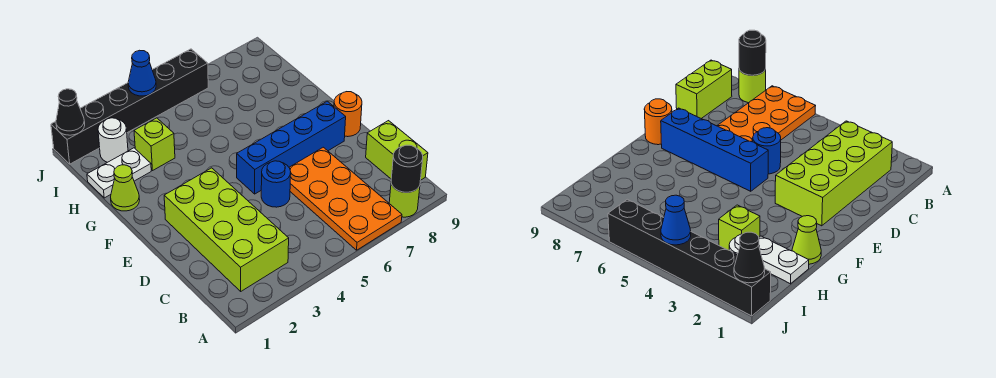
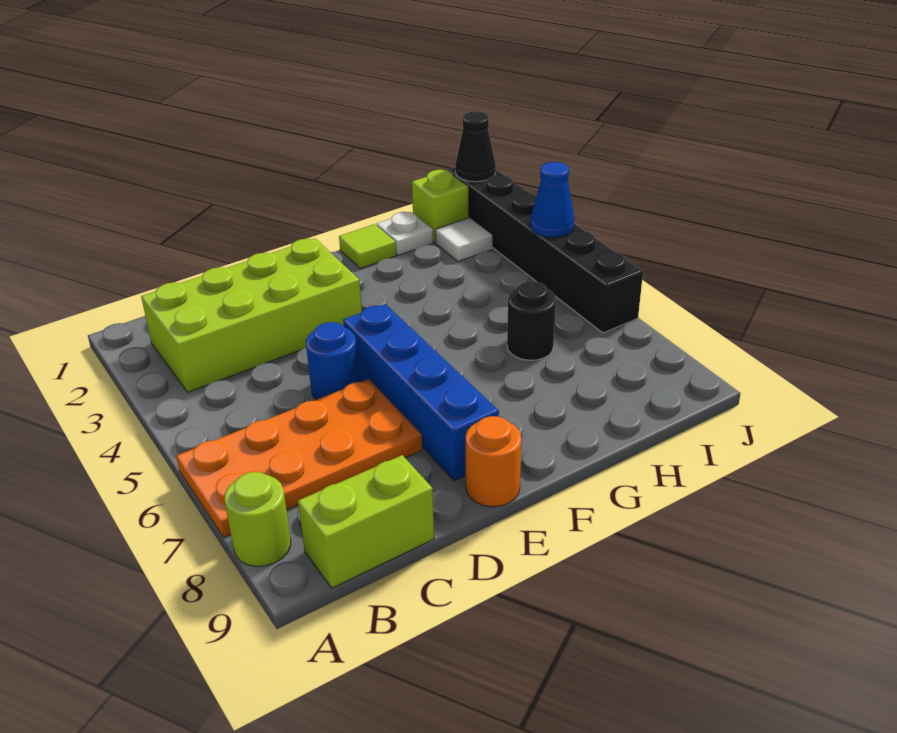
black round brick A8 level 2 -> black round brick H6 level 1
lime cone G1 level 1 -> lime tile G1 level 1
white plate H1:H2 level 1 -> white plate H1 level 1
lime brick H3 level 1 -> lime brick I1 level 1
white round brick I2 level 1 -> white tile I2 level 1

